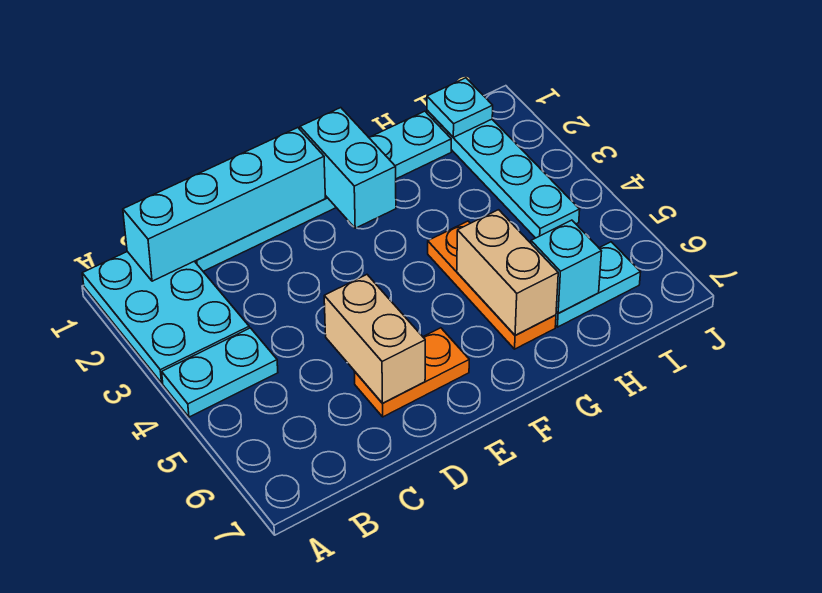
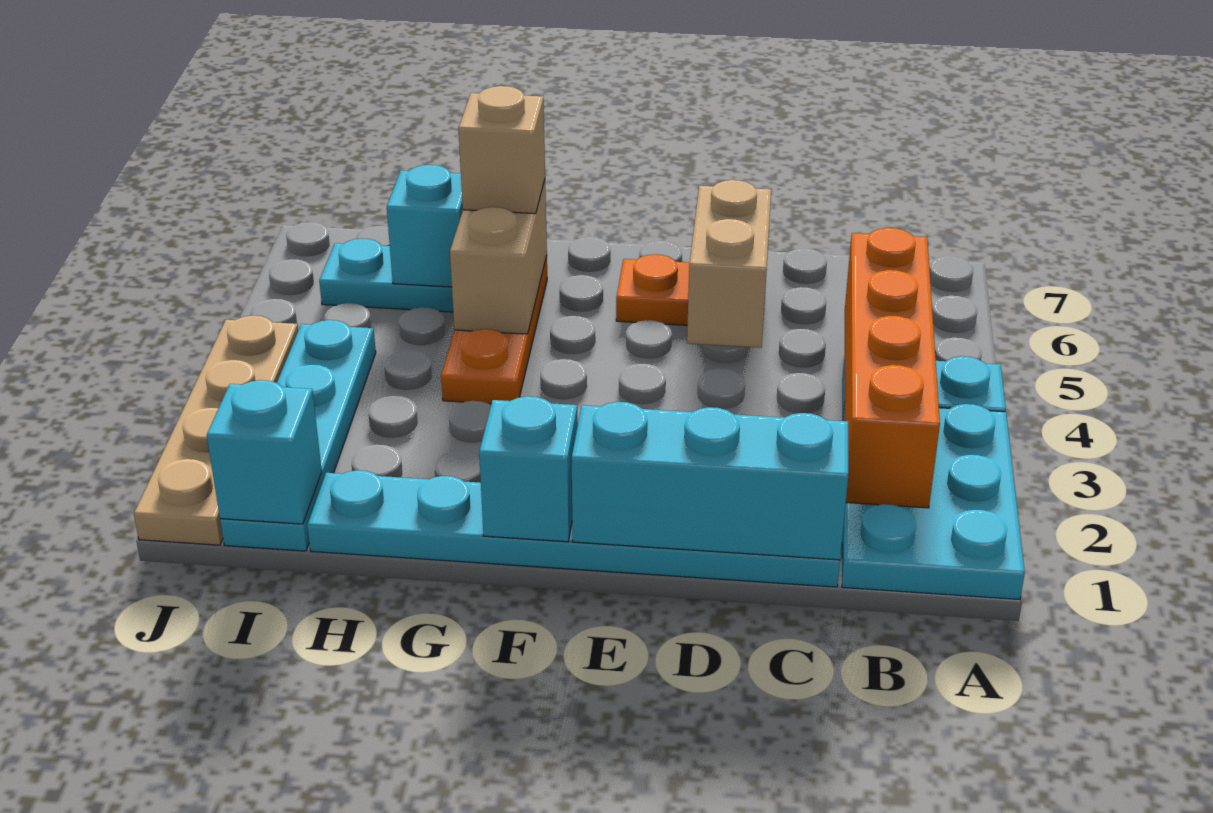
cyan brick B1:E1 level 2 -> cyan brick C1:E1 level 2
none -> orange brick B2:B5 level 2
cyan brick F1:F2 level 2 -> cyan brick F1 level 2
none -> tan brick G6 level 3
cyan plate I1 level 2 -> cyan brick I1 level 2
none -> tan plate J1:J4 level 1

